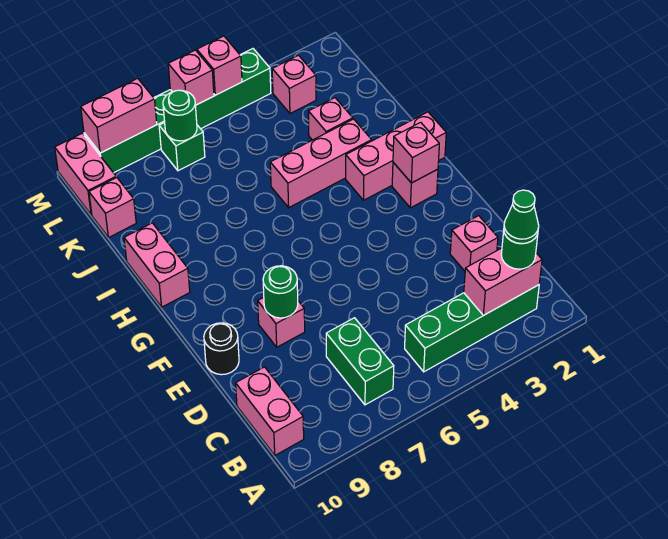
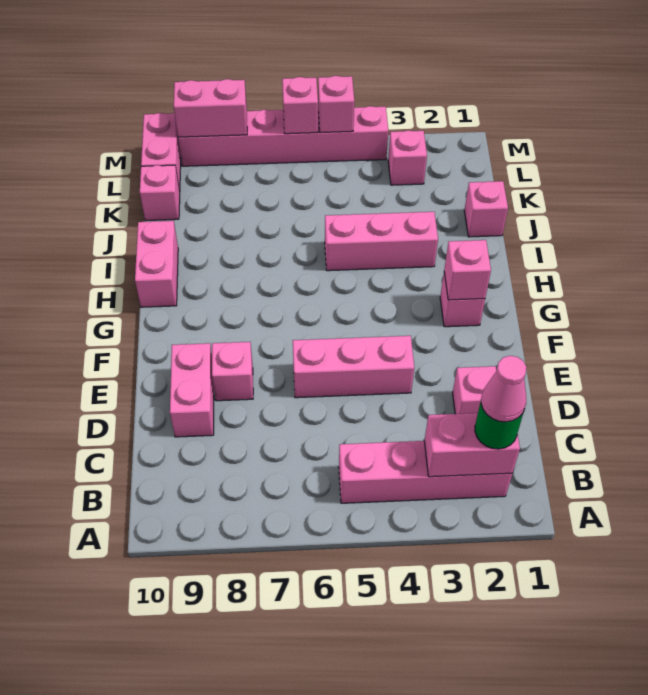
green brick B2:B5 level 1 -> pink brick B2:B5 level 1
green cone B2 level 4 -> pink cone B2 level 4
green brick B7:C7 level 1 -> none
pink brick B10:C10 level 1 -> pink brick D9:E9 level 1
green round brick E8 level 2 -> none
black round brick E10 level 1 -> none
pink brick H1:H3 level 1 -> pink brick E4:E6 level 1
pink brick J3 level 1 -> pink brick J1 level 1
green brick L7 level 1 -> none
green round brick L7 level 2 -> none
green brick M4:M9 level 1 -> pink brick M4:M9 level 1

